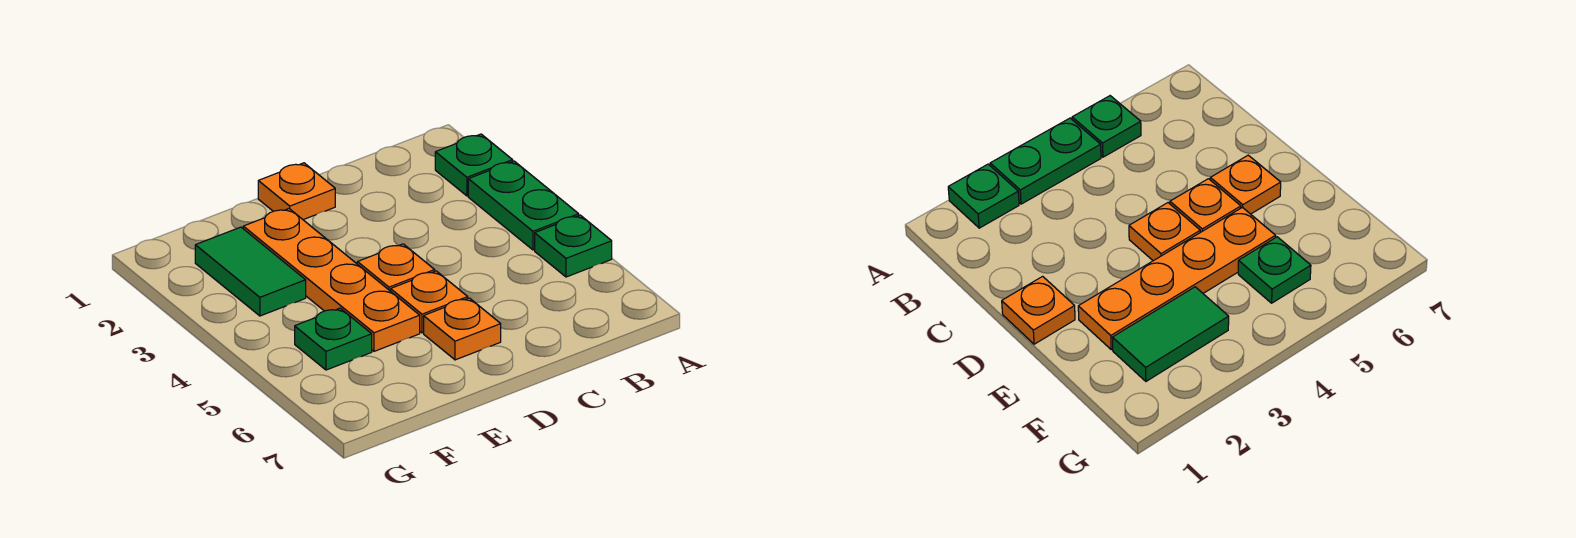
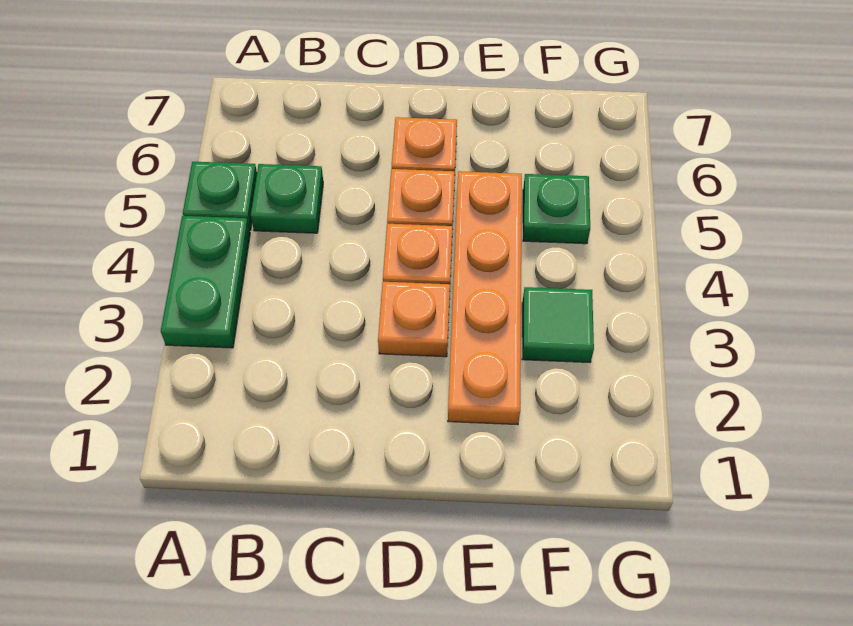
green plate A2 level 1 -> green plate B5 level 1
orange plate D1 level 1 -> orange plate D3 level 1
green tile F2:F3 level 1 -> green tile F3 level 1

